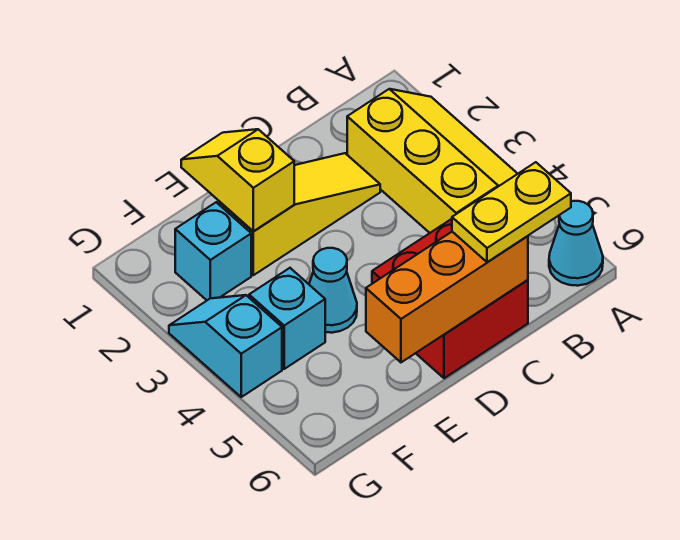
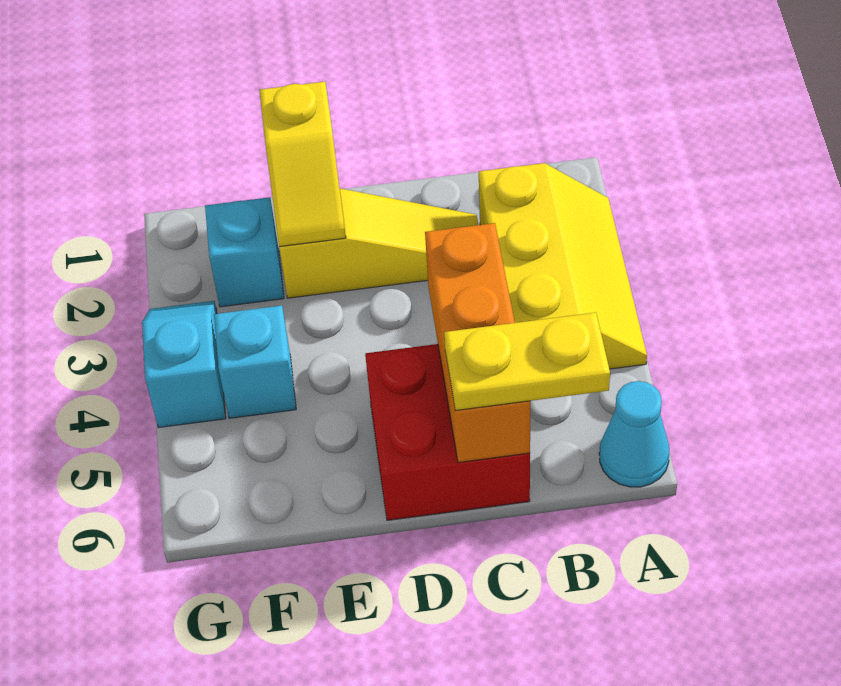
orange brick C6:E6 level 2 -> orange brick C4:C6 level 2
yellow slope E1:E2 level 2 top 2 -> yellow slope E1:E2 level 2 top 1
cyan cone E4 level 1 -> none

